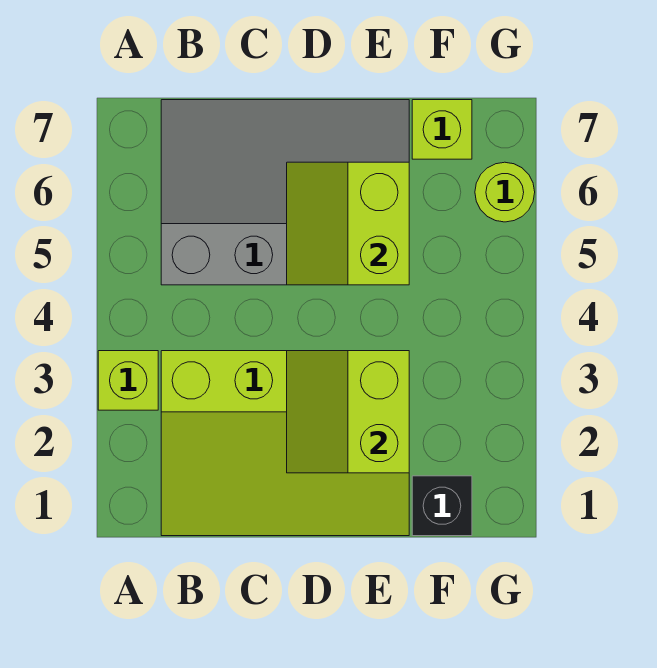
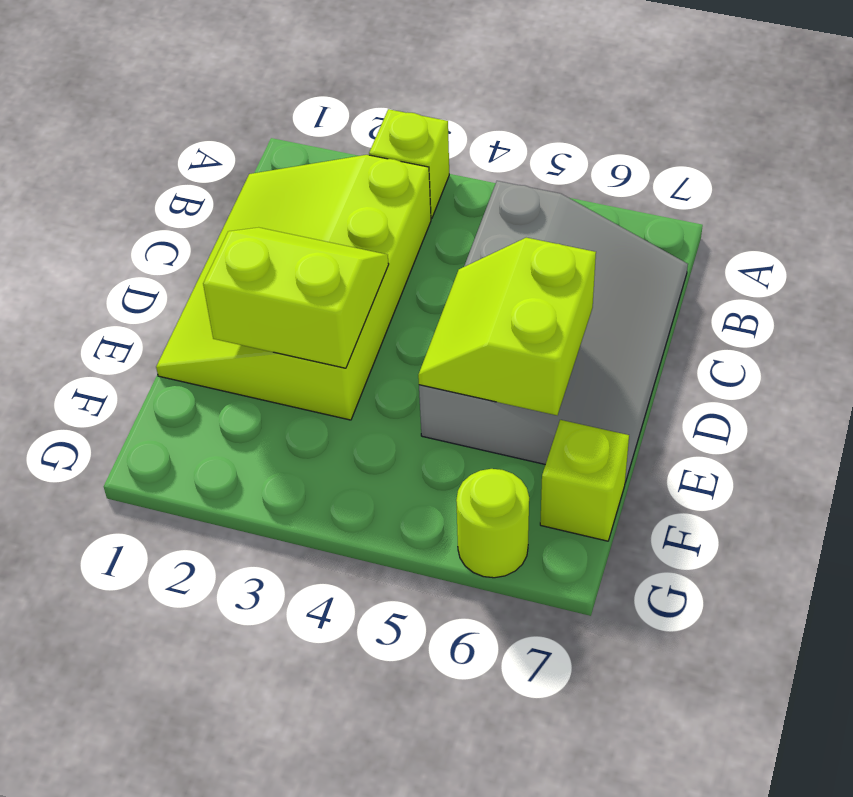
lime slope D5:E6 level 2 top E -> lime slope D5:E6 level 2 top 6
black brick F1 level 1 -> none

